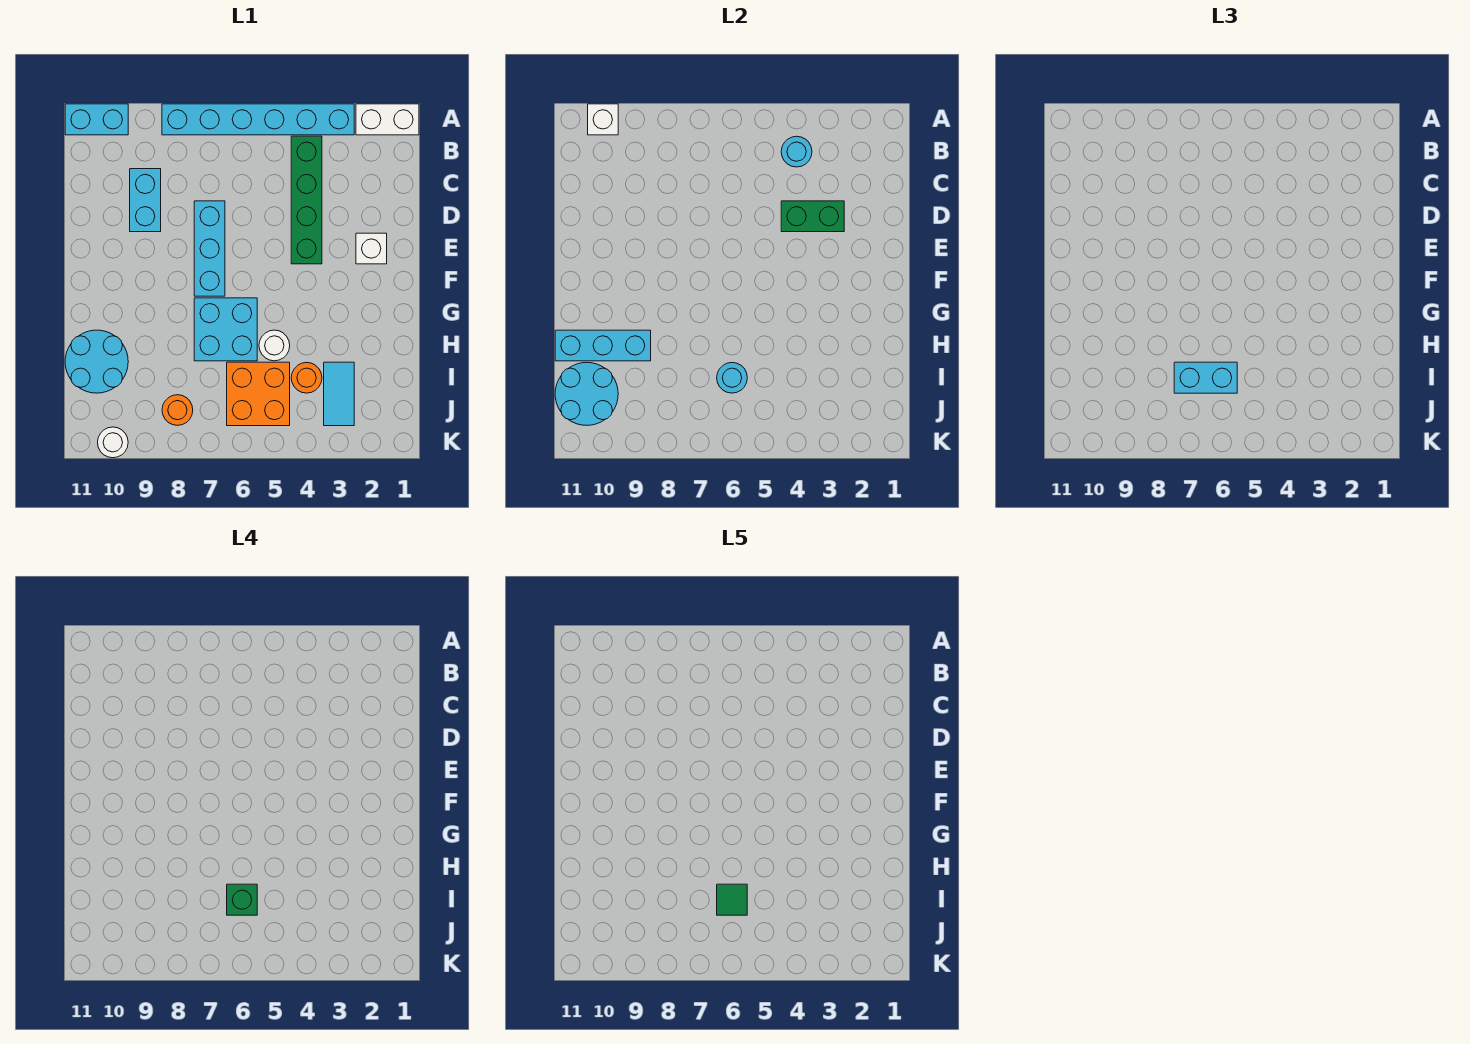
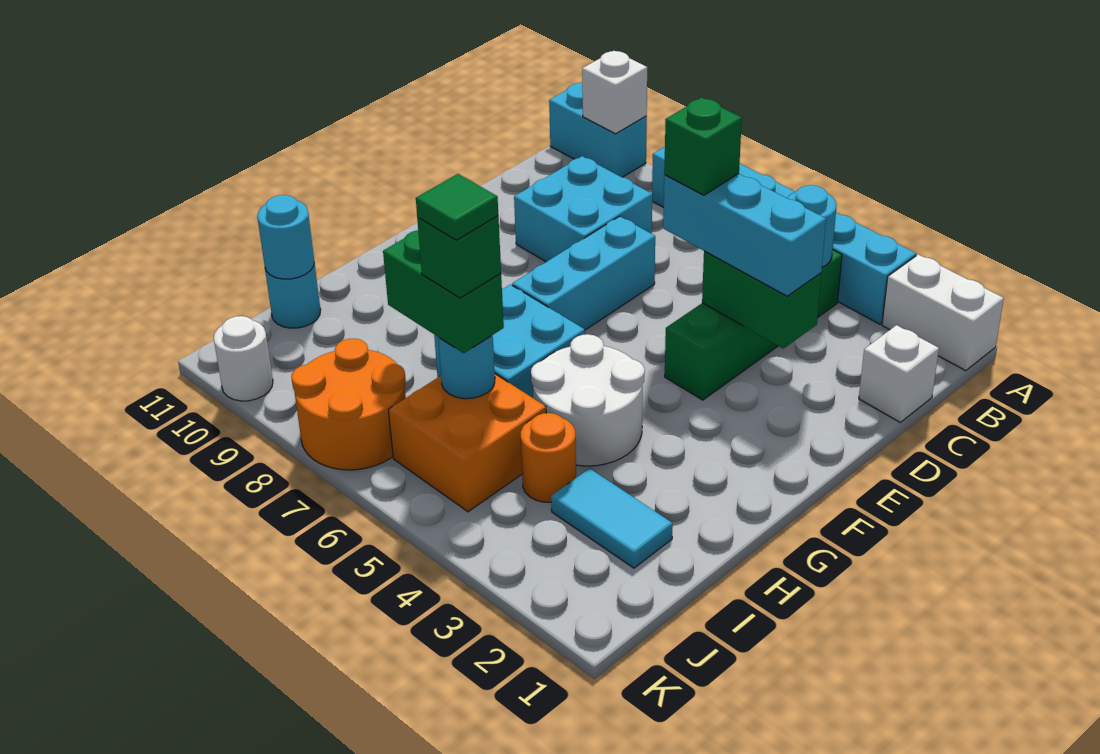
cyan brick C9:D9 level 1 -> cyan brick C8:D9 level 1
none -> green brick D5 level 4
white brick E2 level 1 -> white brick C1 level 1
white round brick H5 level 1 -> white round brick G4:H5 level 1
cyan brick H9:H11 level 2 -> cyan brick D3:D5 level 3
cyan round brick H10:I11 level 1 -> cyan round brick I11 level 1
cyan tile I3:J3 level 1 -> cyan tile I2:I3 level 1
cyan brick I6:I7 level 3 -> green brick I6:I7 level 3
cyan round brick I10:J11 level 2 -> cyan round brick I11 level 2
orange round brick J8 level 1 -> orange round brick J7:K8 level 1

